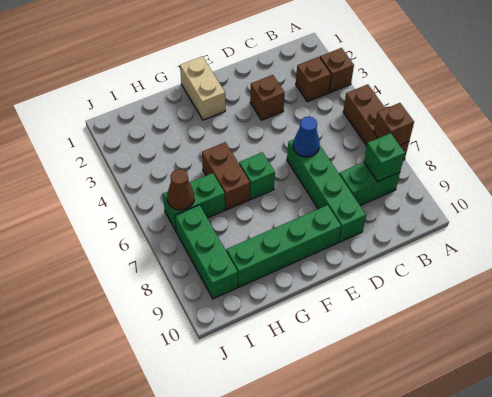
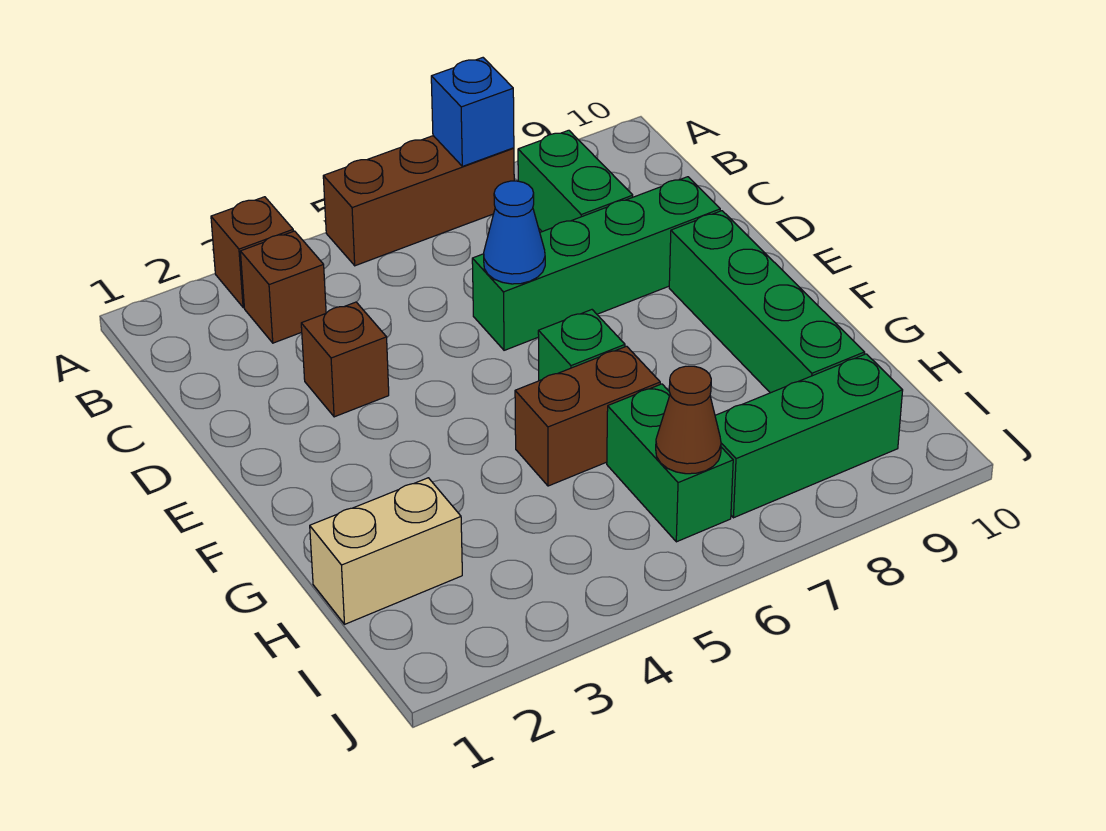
brown brick A7 level 2 -> blue brick A7 level 2
green brick B8 level 2 -> none
tan brick F1:F2 level 1 -> tan brick H1:H2 level 1

